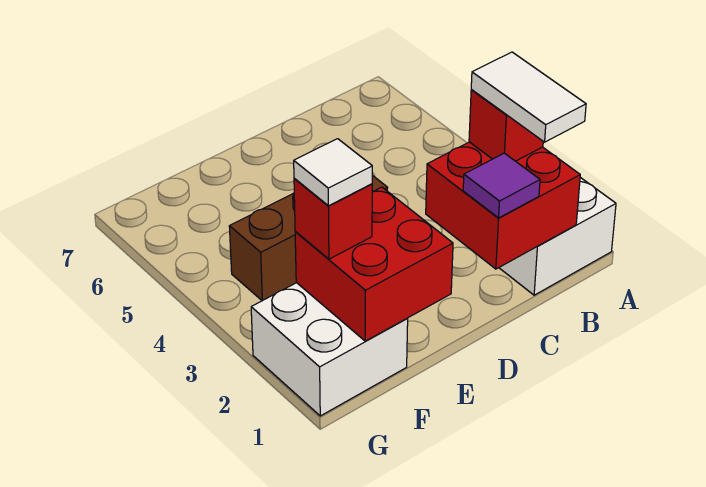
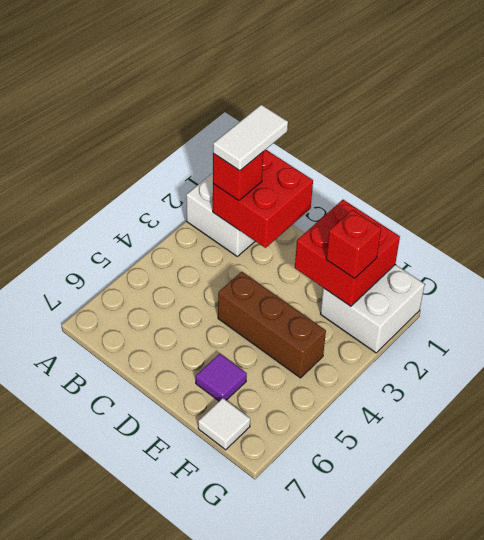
purple tile C1 level 3 -> purple tile E6 level 1
white tile F2 level 4 -> white tile F7 level 1

